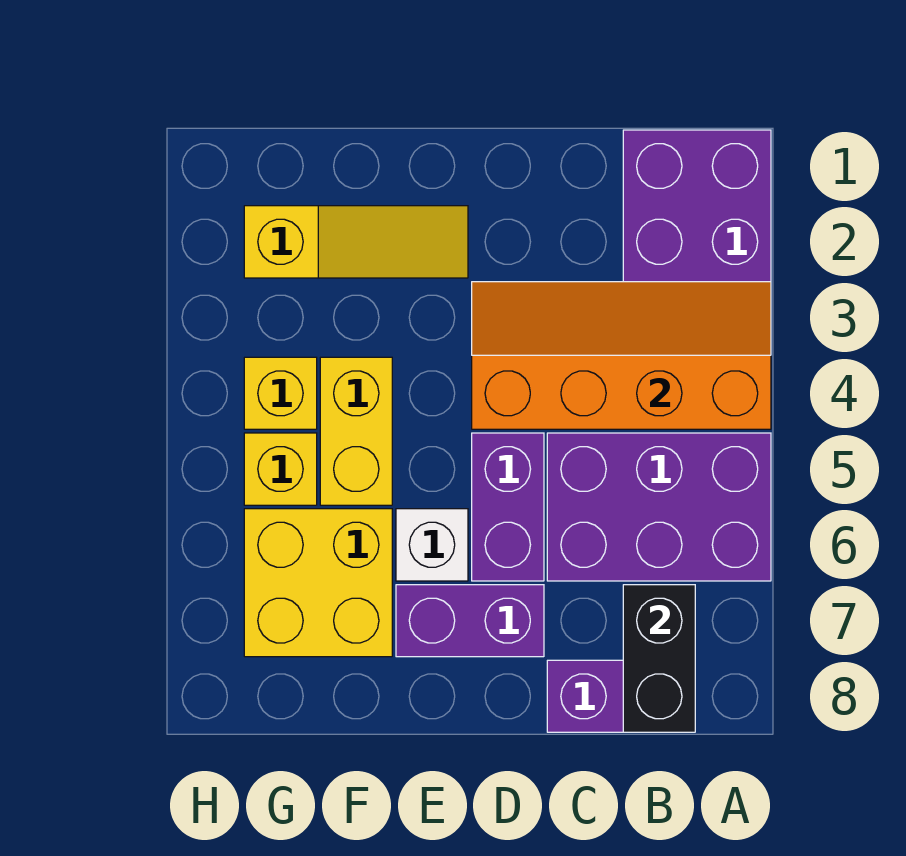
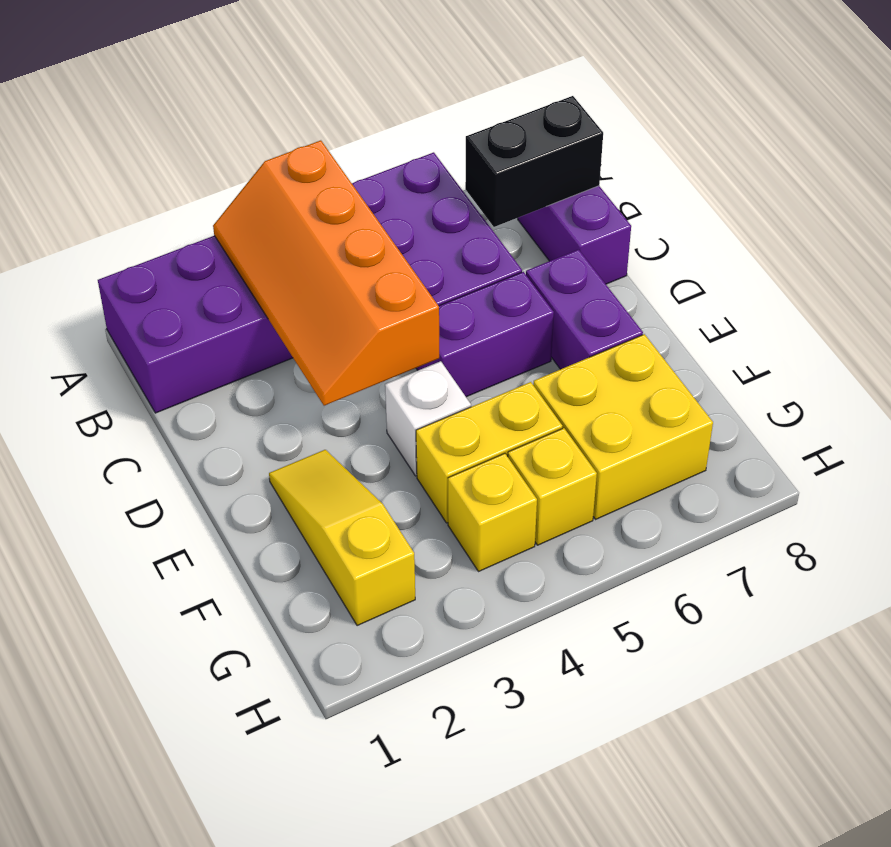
white brick E6 level 1 -> white brick E4 level 1

